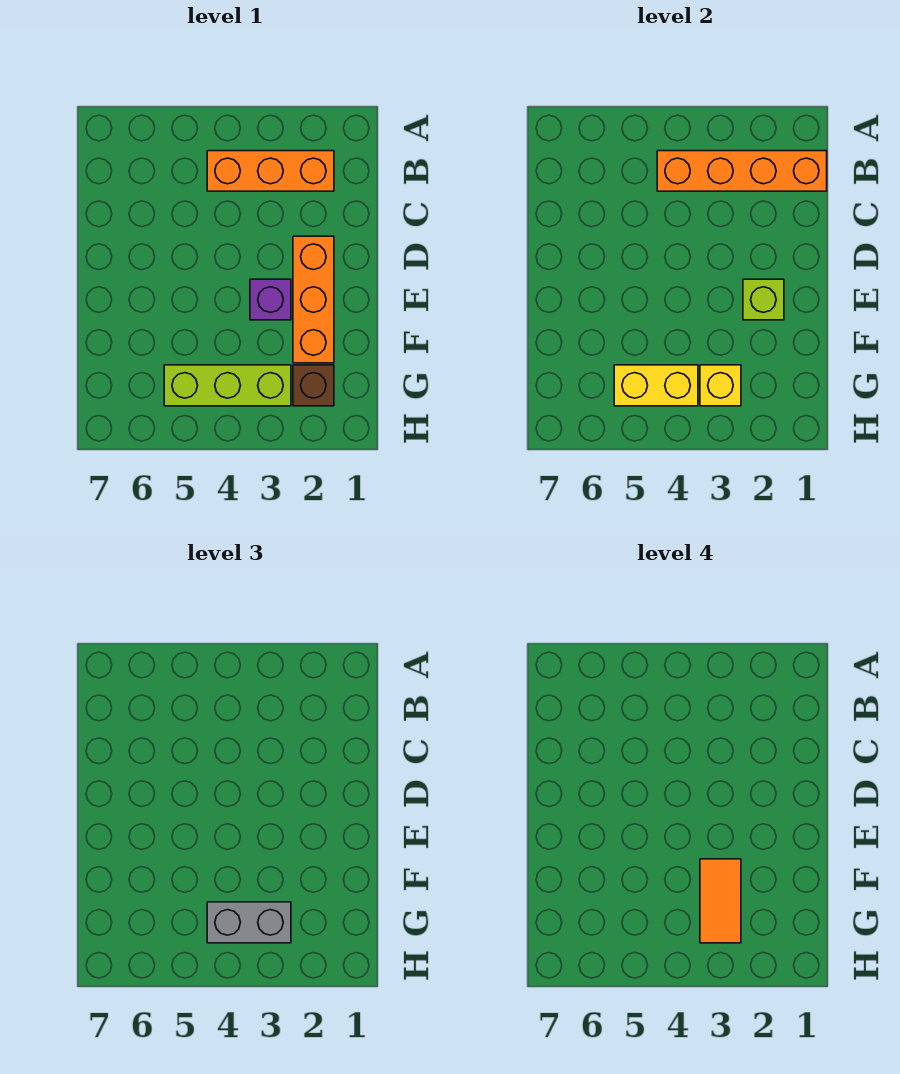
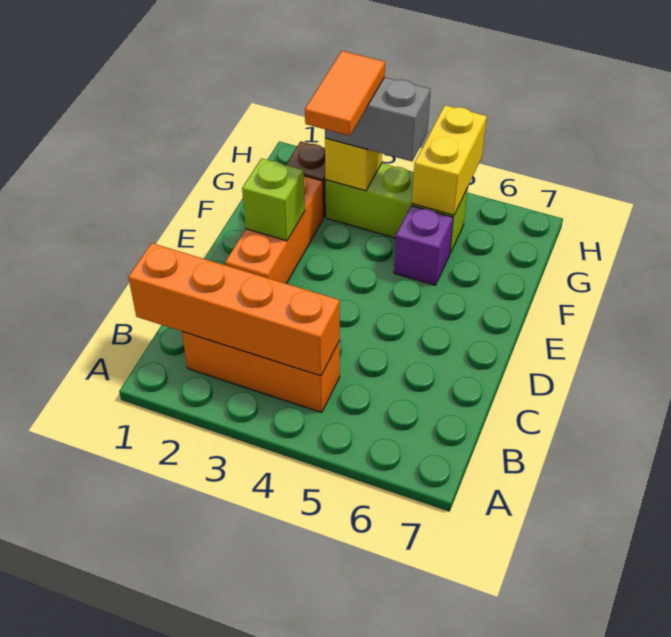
purple brick E3 level 1 -> purple brick F5 level 1
yellow brick G4:G5 level 2 -> yellow brick G5:H5 level 2

